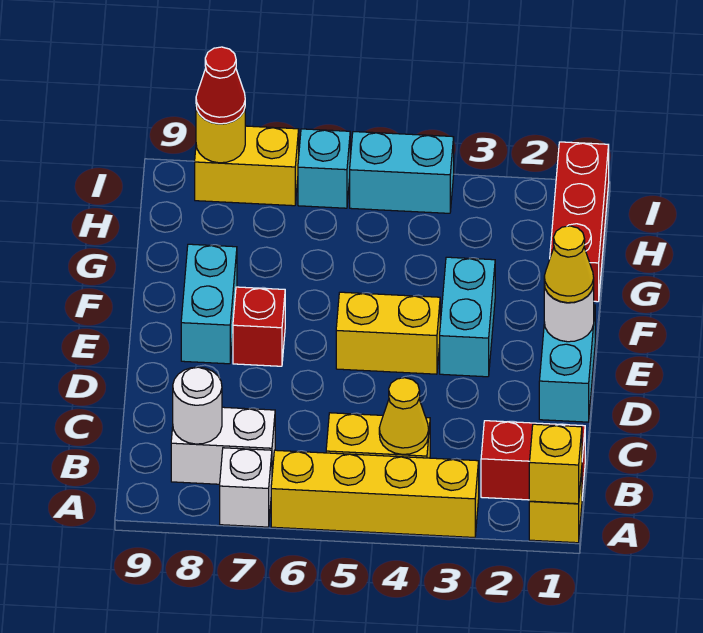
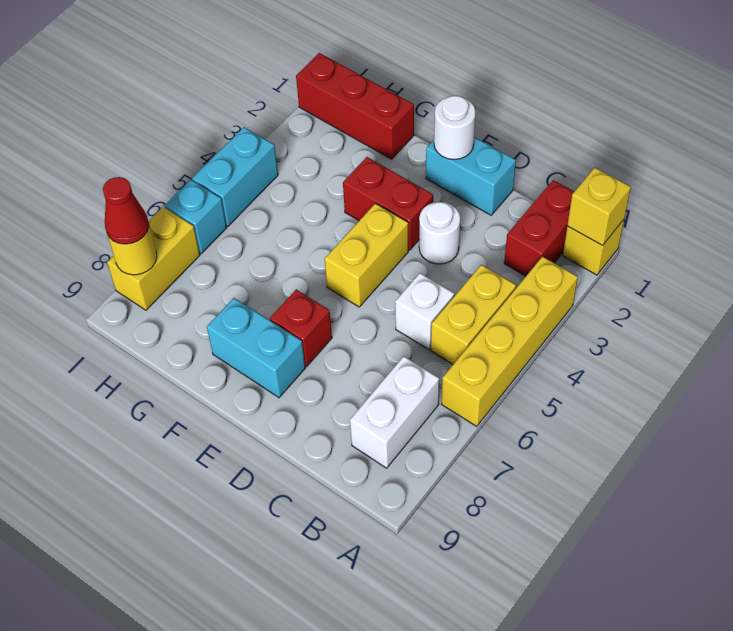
white brick A7 level 1 -> white brick C5 level 1
yellow cone B4 level 2 -> none
white round brick B8 level 2 -> white round brick D3 level 1
yellow cone E1 level 3 -> none
cyan brick E3:F3 level 1 -> red brick E3:F3 level 1

